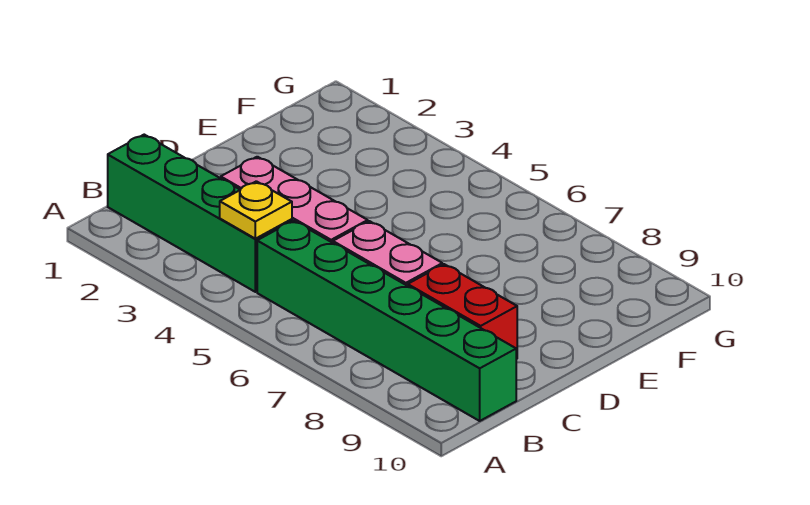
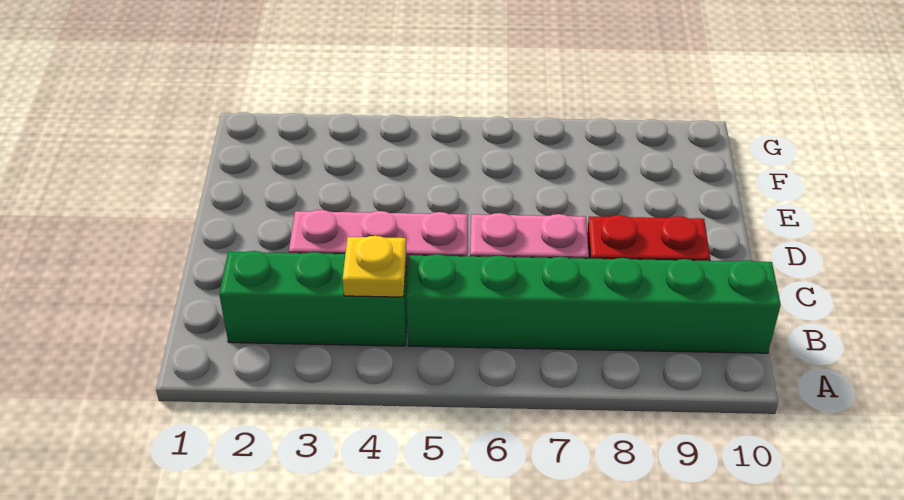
green brick B1:B4 level 1 -> green brick B2:B4 level 1

